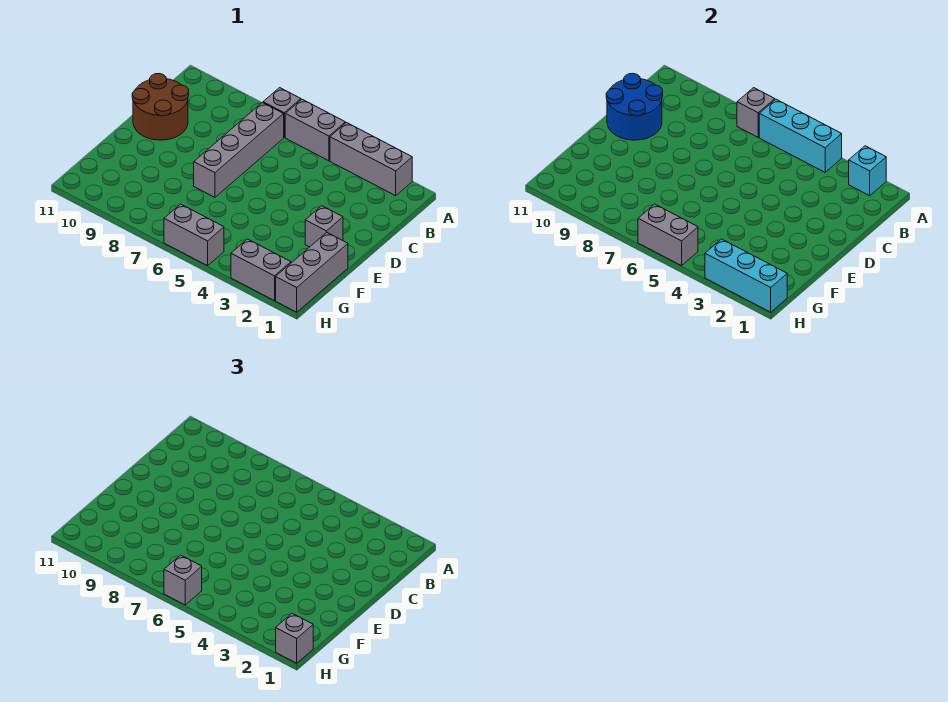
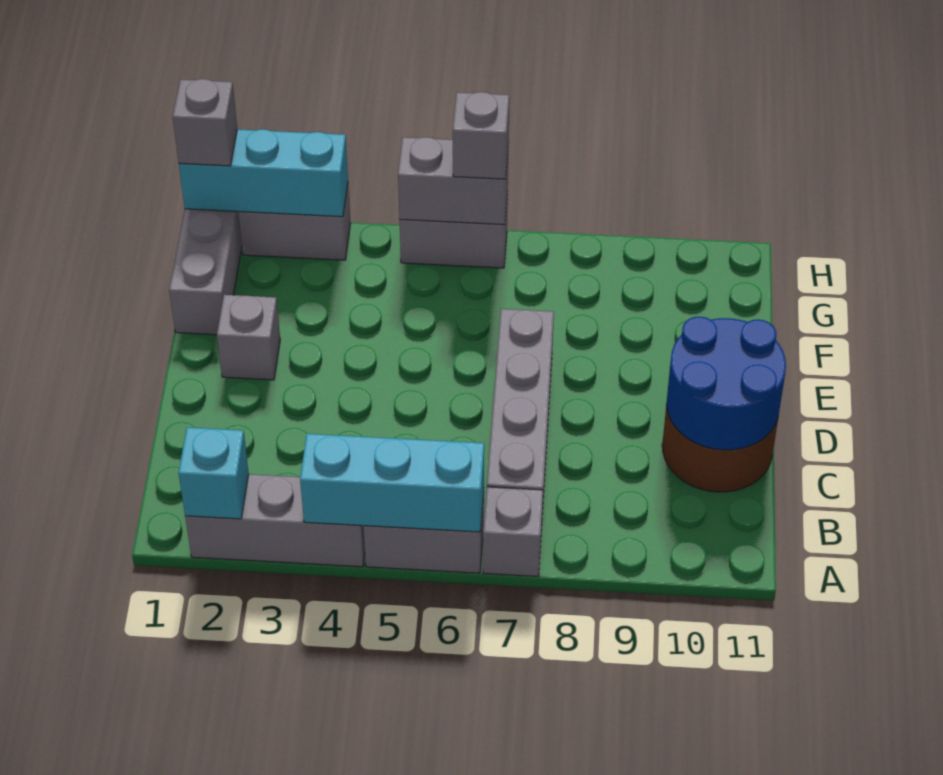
grey brick A7 level 2 -> none

